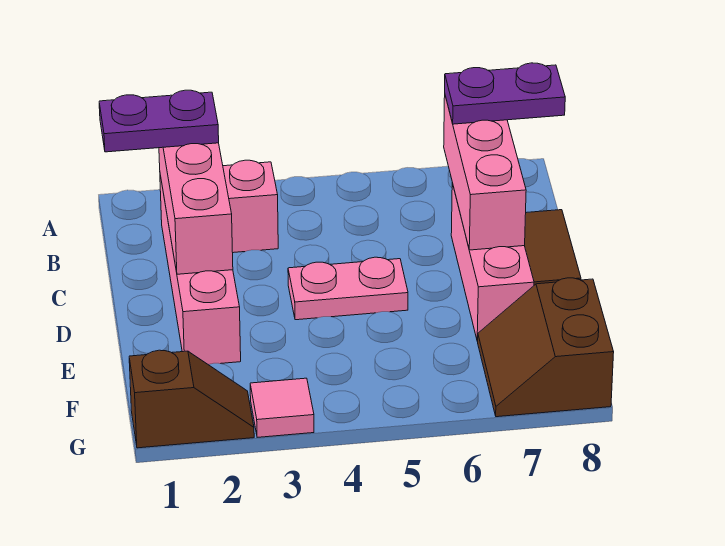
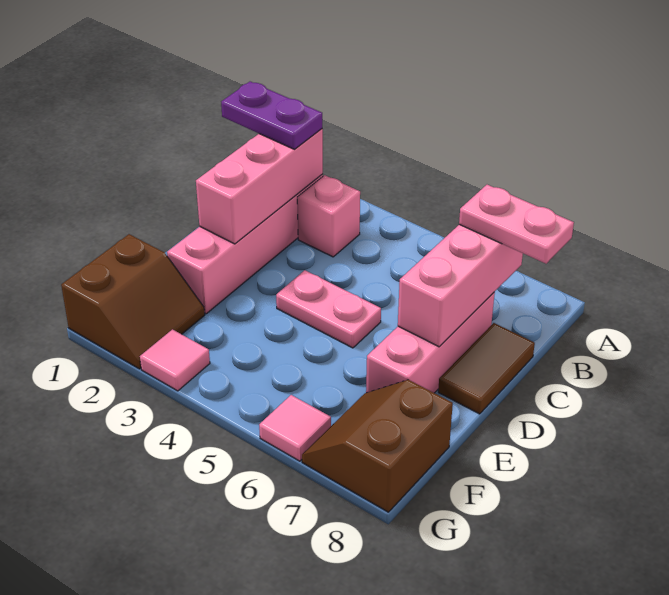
purple plate B7:B8 level 3 -> pink plate B7:B8 level 3
brown slope G1:G2 level 1 top 1 -> brown slope F1:G2 level 1 top 1
none -> pink tile G6 level 1

